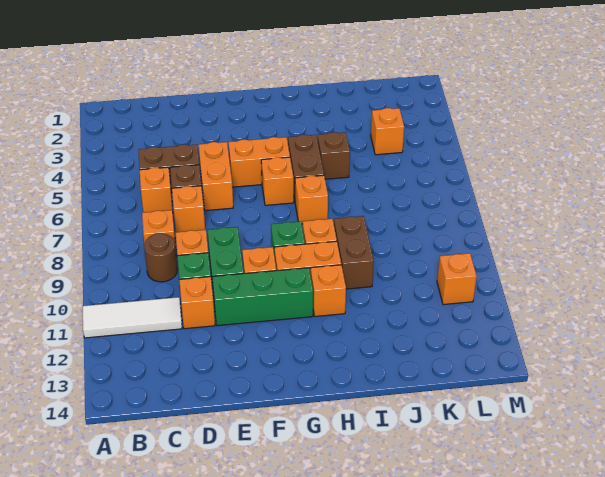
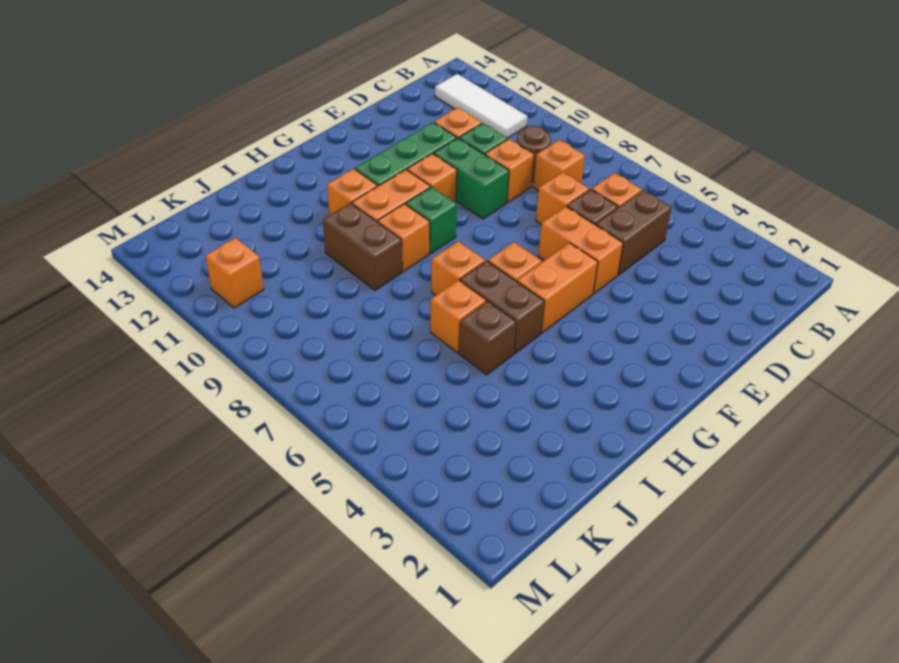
white tile A11:C11 level 1 -> white tile B11:B13 level 1
orange brick K4 level 1 -> orange brick I6 level 1

